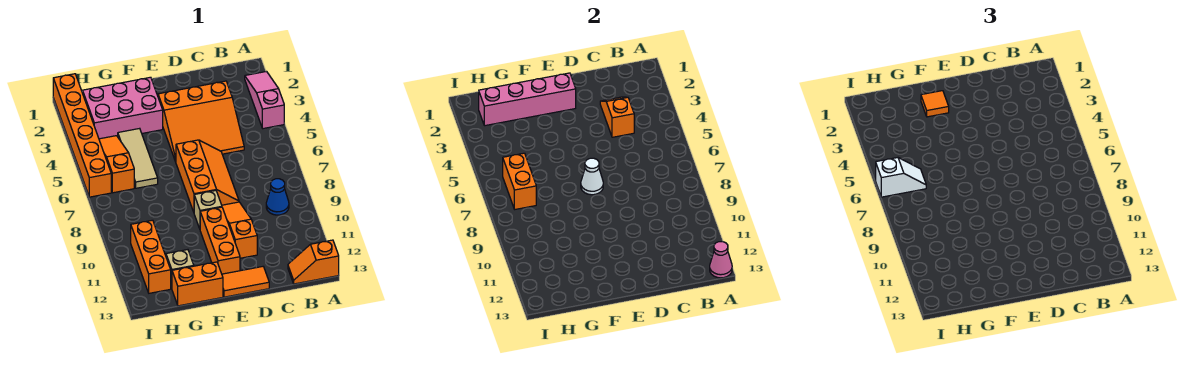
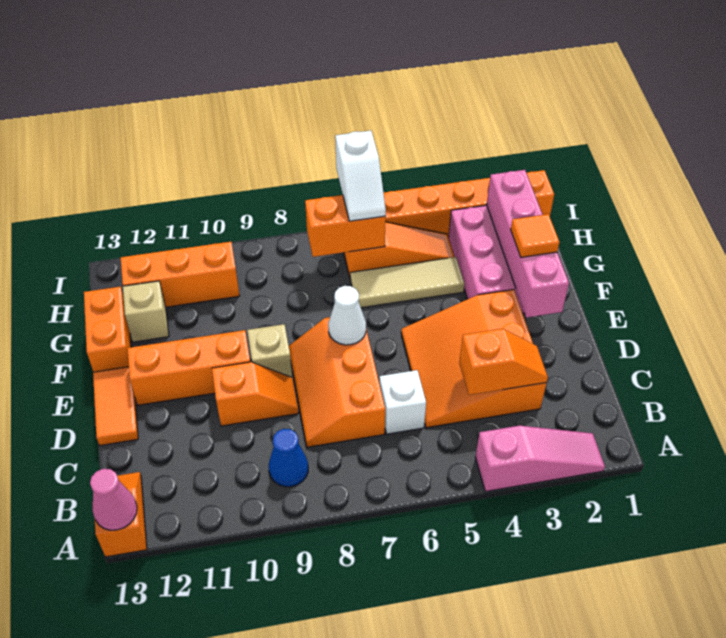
none -> white brick C6 level 1
orange slope D6:E8 level 1 top E -> orange slope C7:E8 level 1 top 7
orange slope D9:D11 level 1 top 11 -> orange slope D9:D10 level 1 top 10

